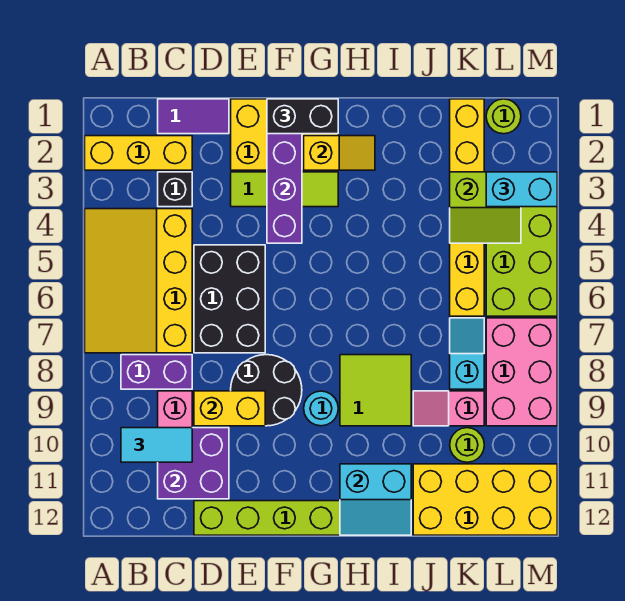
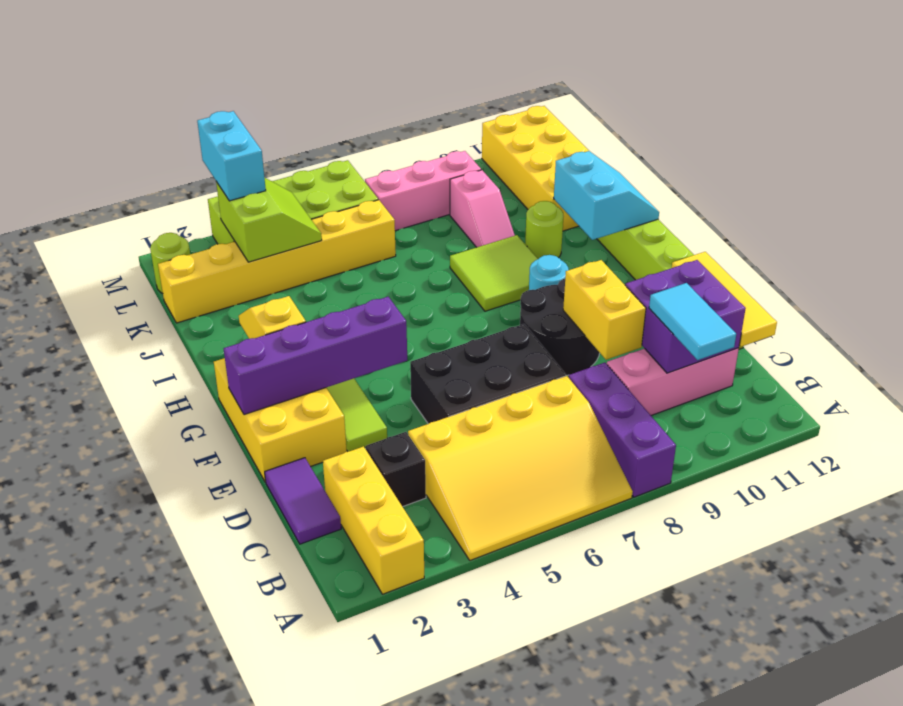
purple brick B8:C8 level 1 -> purple brick A8:C8 level 1
none -> yellow tile C12:E12 level 2
black brick F1:G1 level 3 -> none
cyan slope K7:K8 level 1 top 8 -> none
lime round brick K10 level 1 -> lime round brick I10 level 1
pink brick L7:M9 level 1 -> pink brick L7:L9 level 1

